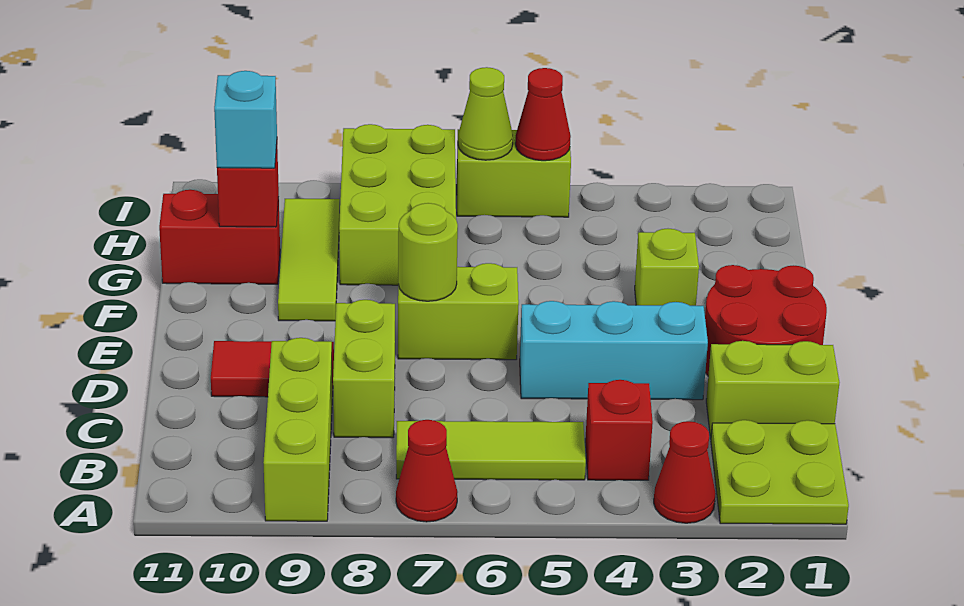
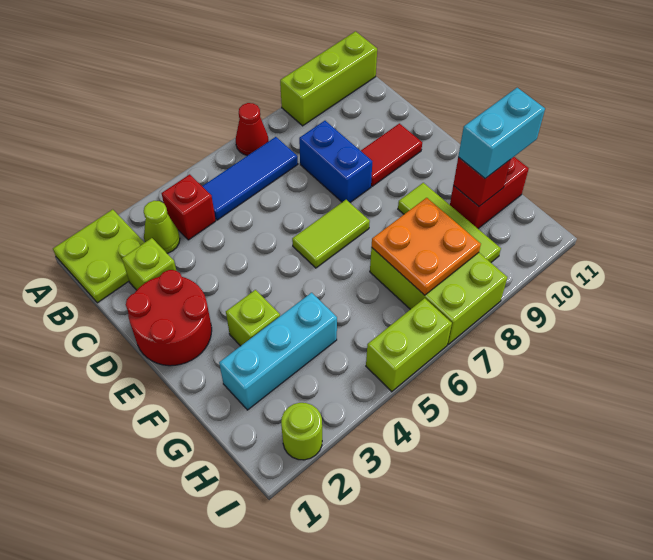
red cone A3 level 1 -> none
lime brick A9:C9 level 1 -> lime brick A9:A11 level 1
lime tile B5:B7 level 1 -> blue tile B5:B7 level 1
lime brick C1:C2 level 1 -> lime brick C2 level 1
lime brick C8:D8 level 1 -> blue brick C8:D8 level 1
cyan brick D3:D5 level 1 -> cyan brick G2:G4 level 1
lime brick E6:E7 level 1 -> lime tile E6:E7 level 1
lime round brick E7 level 2 -> lime round brick I2 level 1
none -> orange plate G7:H8 level 2
cyan brick G10 level 3 -> cyan brick G10:G11 level 3
red cone I5 level 2 -> none
lime cone I6 level 2 -> lime cone B3 level 1

